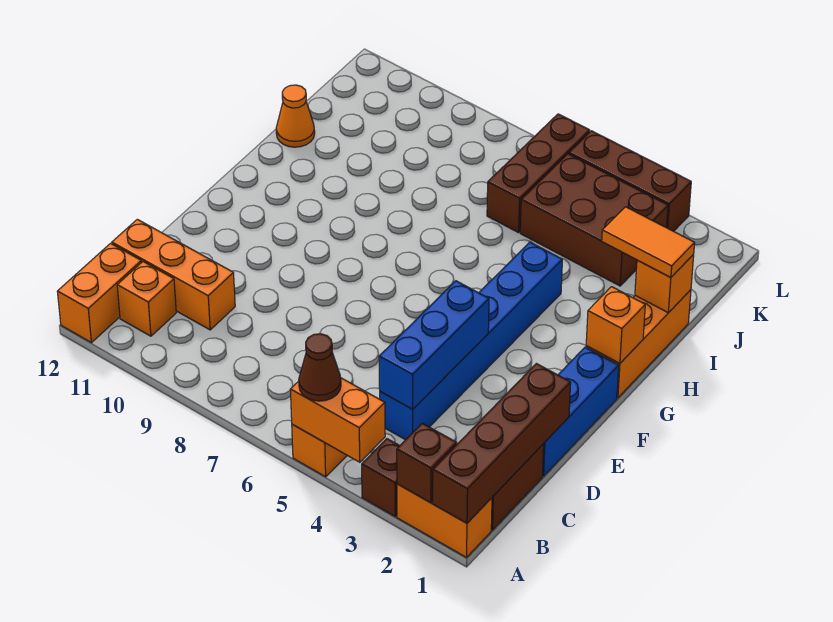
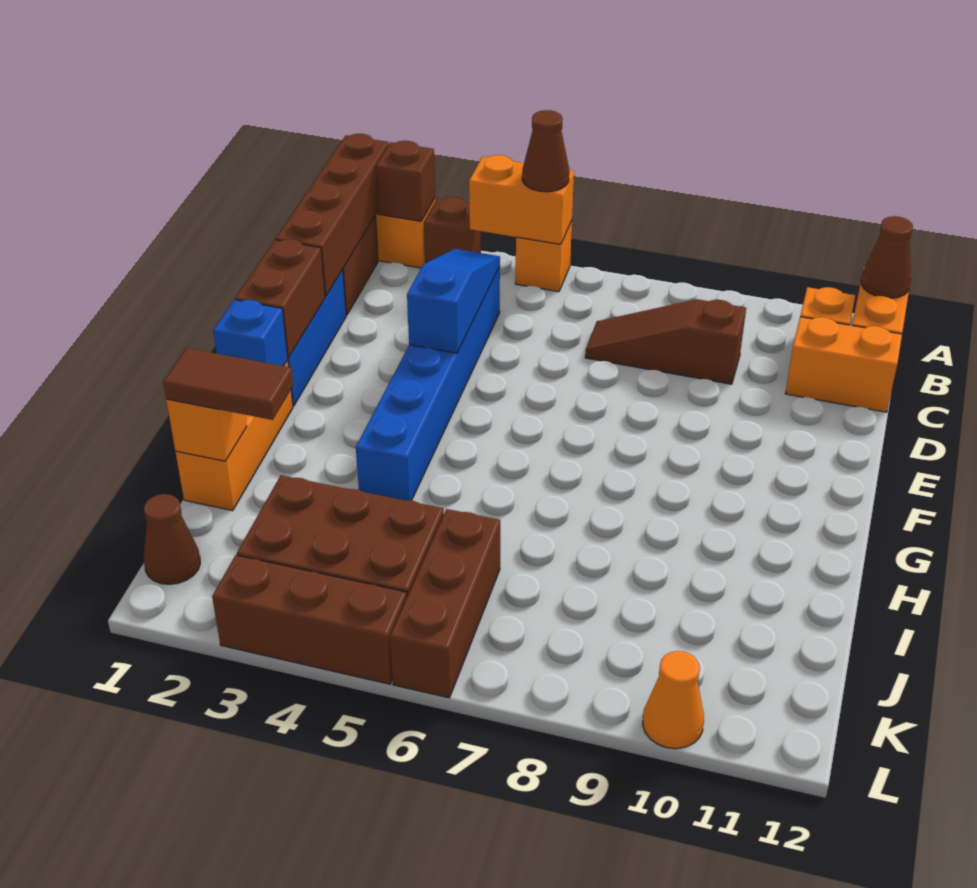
none -> brown cone A12 level 2
blue brick C4:E4 level 2 -> blue slope C4:E4 level 2 top E
none -> brown slope C7:C9 level 1 top 9
orange brick C10:C12 level 1 -> orange brick C11:C12 level 1
none -> brown brick E1:F1 level 2
orange brick G1 level 2 -> blue brick G1 level 2
orange tile I1:I2 level 3 -> brown tile I1:I2 level 3
orange cone I12 level 1 -> orange cone L10 level 1
none -> brown cone K1 level 1

